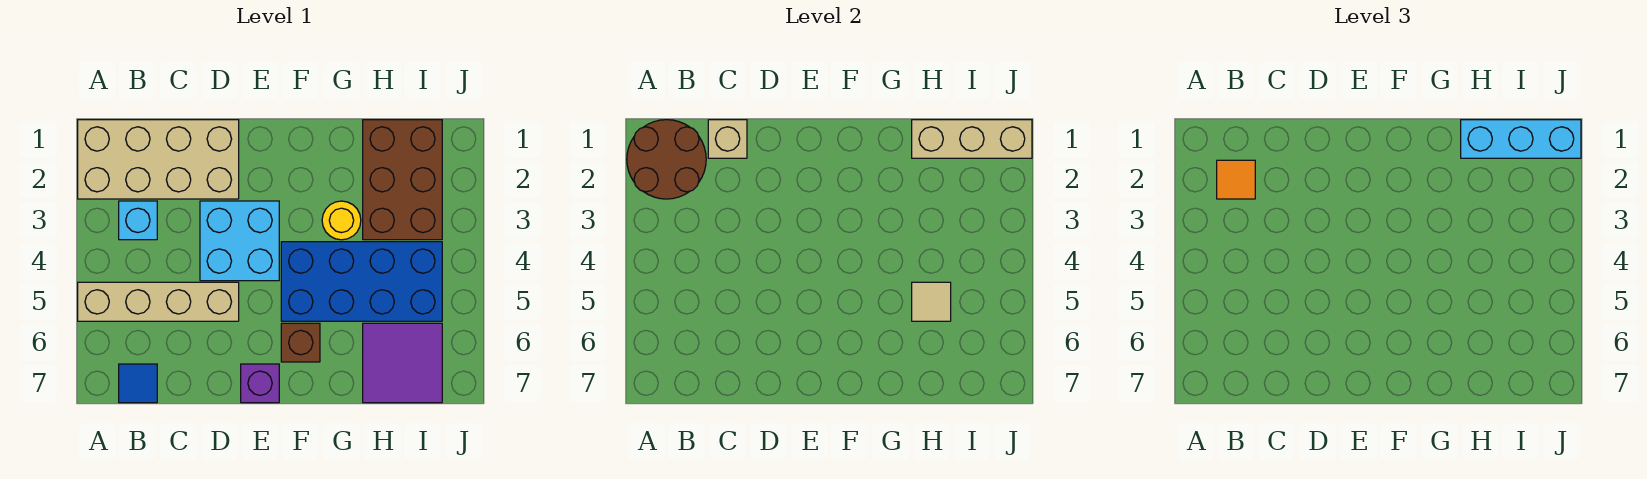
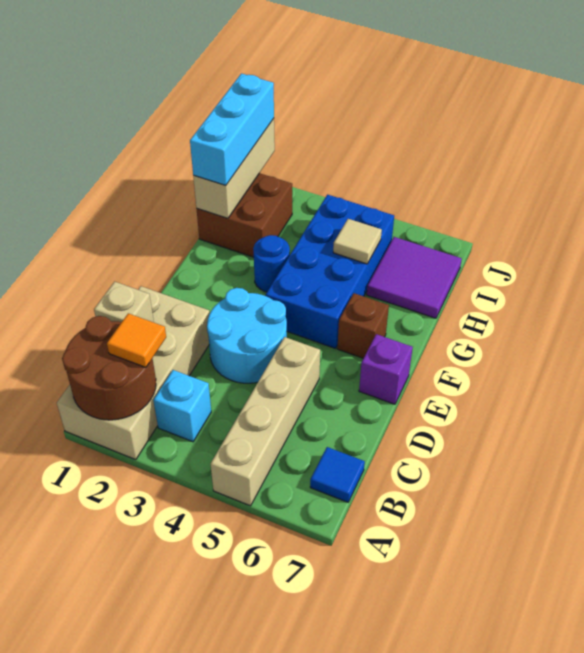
cyan brick D3:E4 level 1 -> cyan round brick D3:E4 level 1
yellow round brick G3 level 1 -> blue round brick G3 level 1
brown brick H1:I3 level 1 -> brown brick H1:I2 level 1

